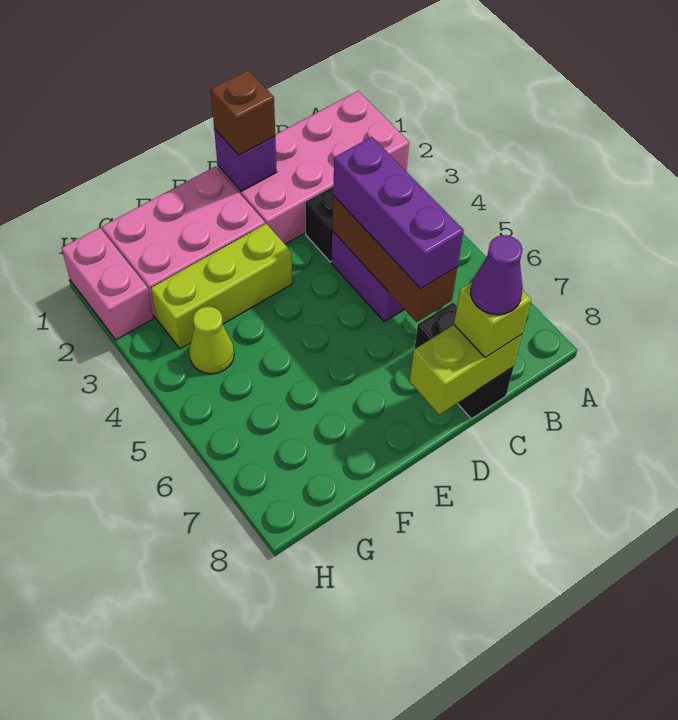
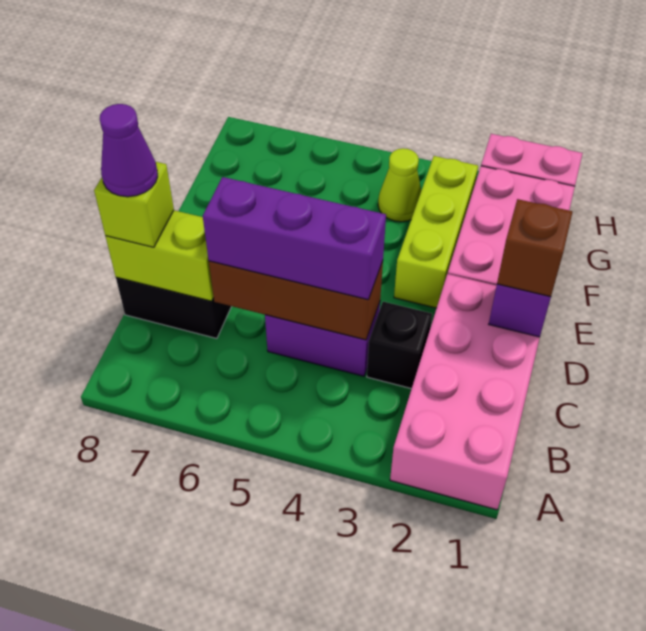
lime brick C8:D8 level 2 -> lime brick C7:C8 level 2

